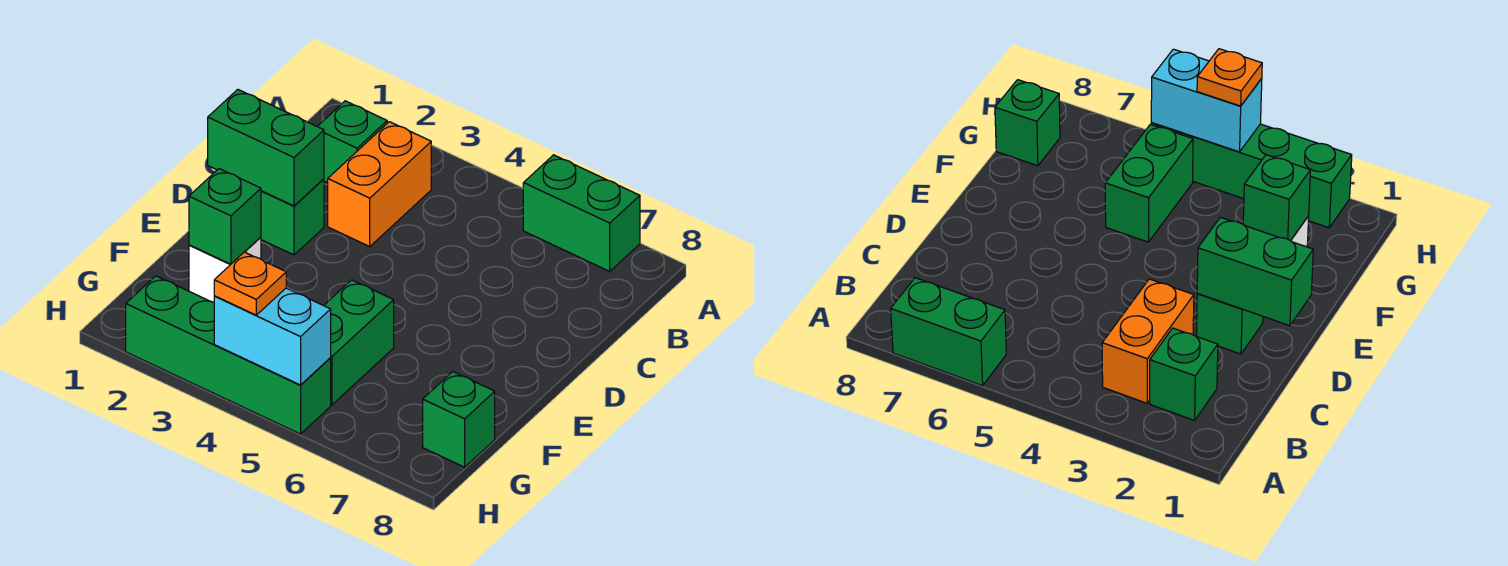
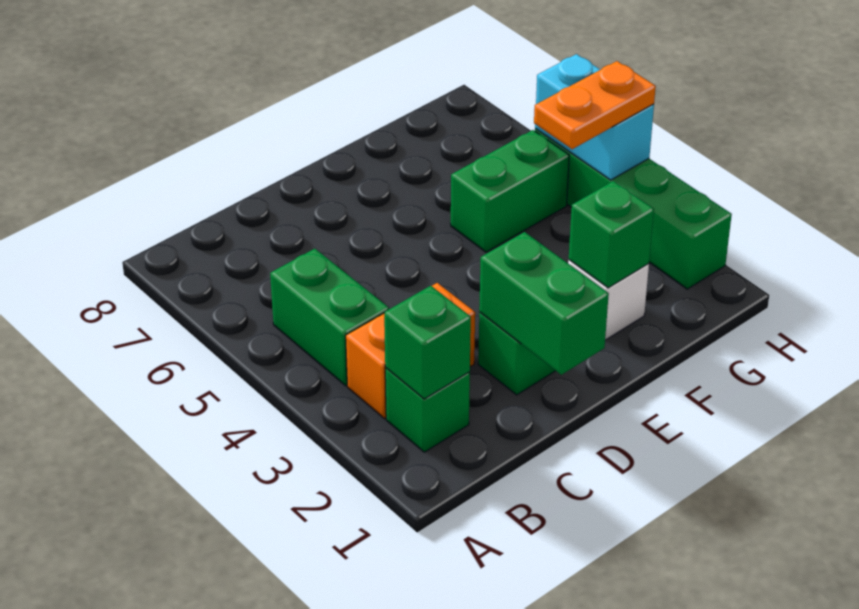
green brick A6:A7 level 1 -> green brick B4:B5 level 1
green brick G8 level 1 -> green brick B2 level 2
orange plate H4 level 3 -> orange plate G4:H4 level 3

